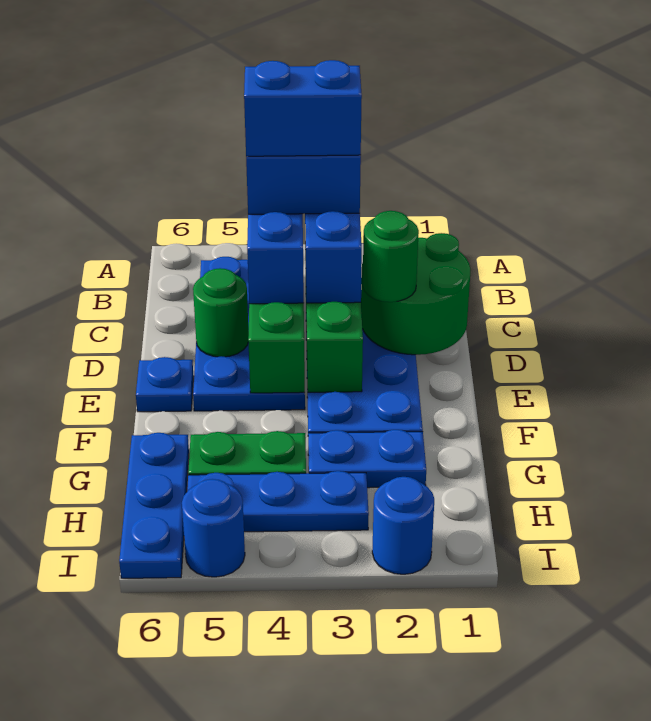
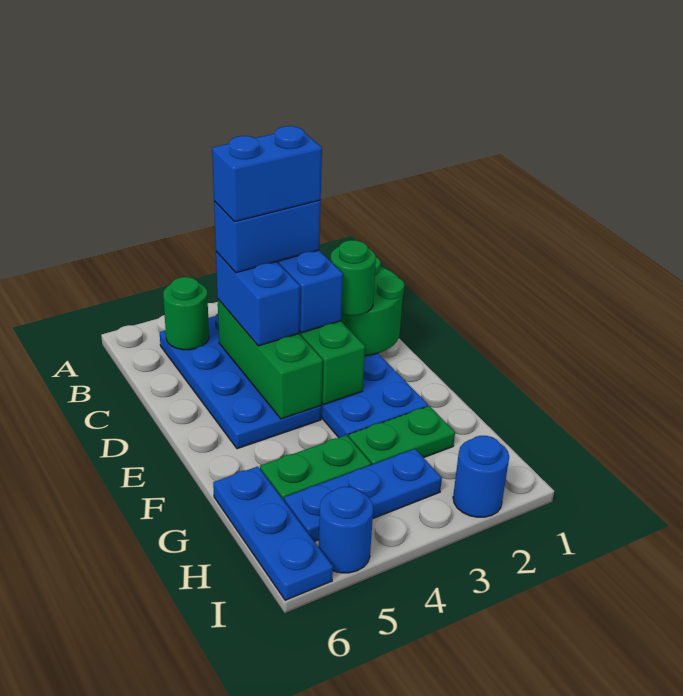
green round brick D5 level 2 -> green round brick B5 level 2
blue plate E6 level 1 -> none
blue plate G2:G3 level 1 -> green plate G2:G3 level 1

